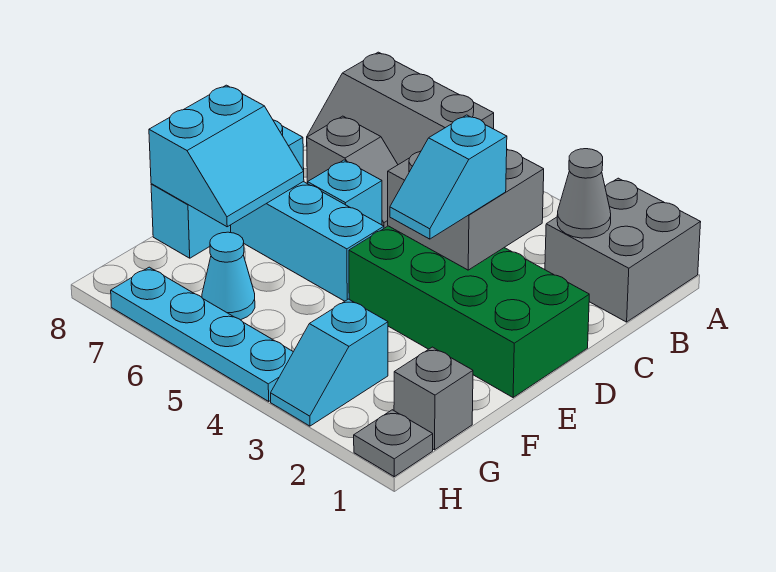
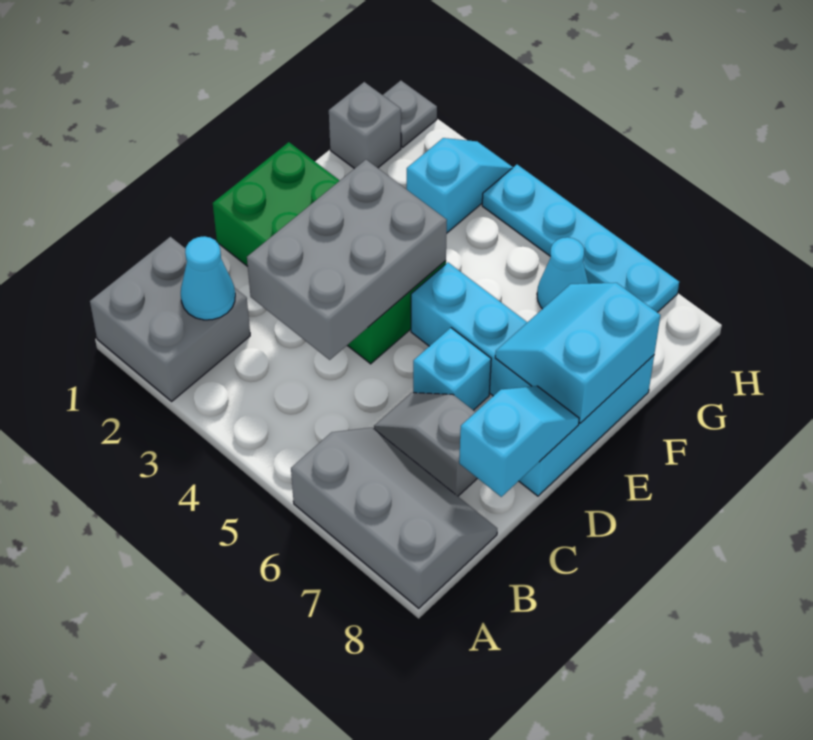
grey cone B2 level 2 -> cyan cone B2 level 2
grey brick C3:D4 level 2 -> grey brick C3:E4 level 2
cyan slope D3:E3 level 3 top D -> cyan slope C8:D8 level 2 top C

